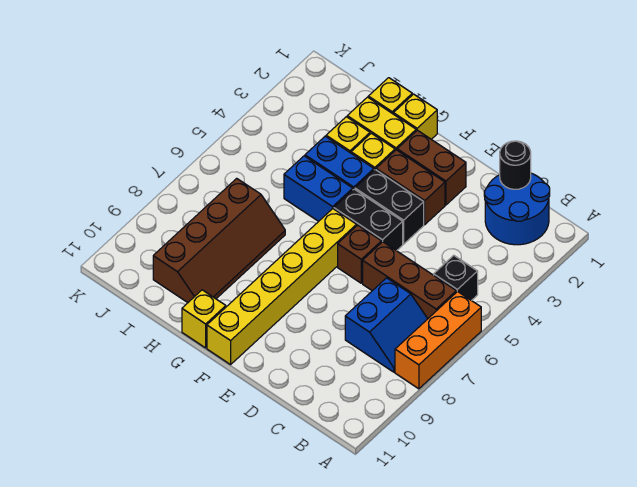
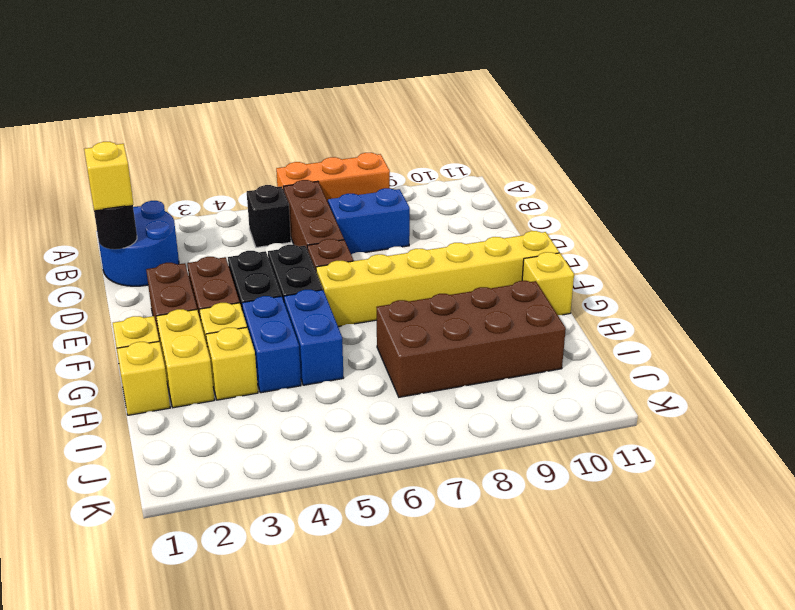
none -> yellow brick C1 level 3
brown slope H7:I10 level 1 top I -> brown brick H7:I10 level 1

